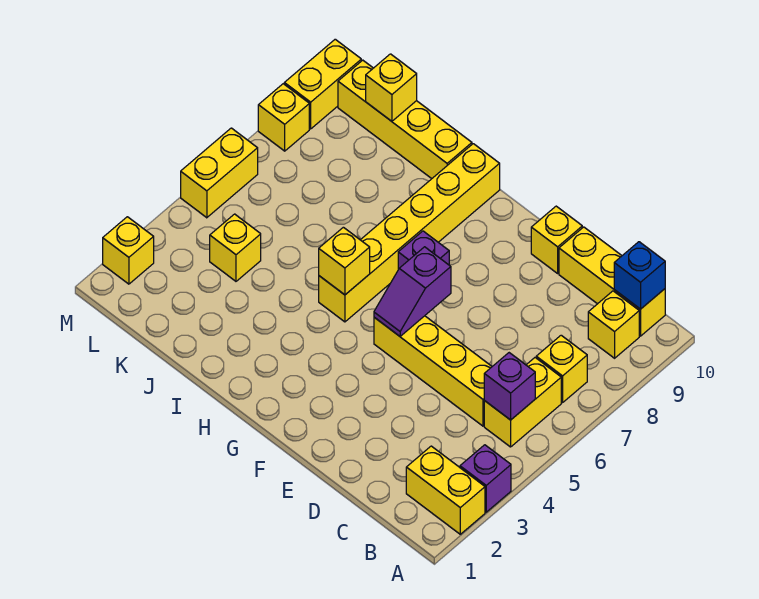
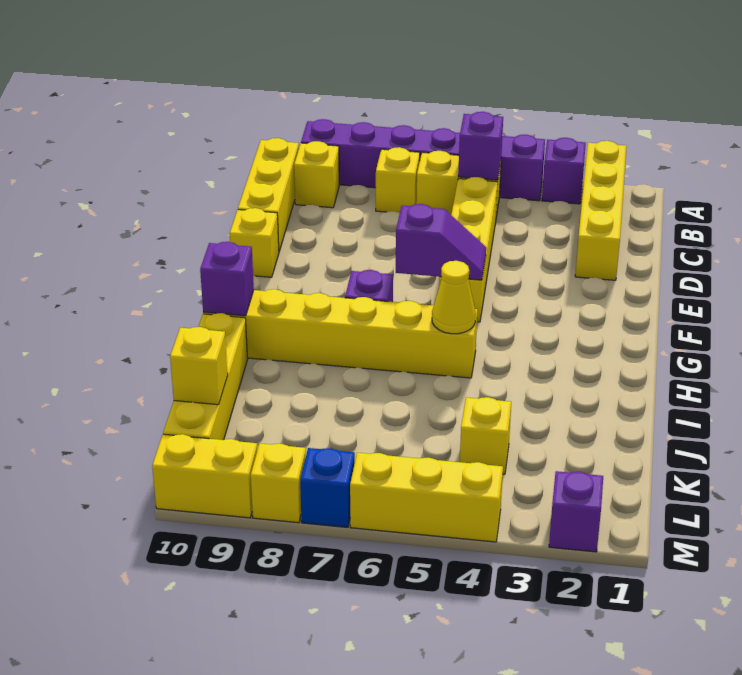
yellow brick A2:B2 level 1 -> yellow brick A2:D2 level 1
none -> purple brick A4:A9 level 1
blue brick B10 level 2 -> blue brick M7 level 1
yellow brick H5 level 2 -> yellow cone H5 level 2
none -> purple brick H10 level 2
yellow brick M2 level 1 -> purple brick M2 level 1
yellow brick M5:M6 level 1 -> yellow brick M4:M6 level 1

